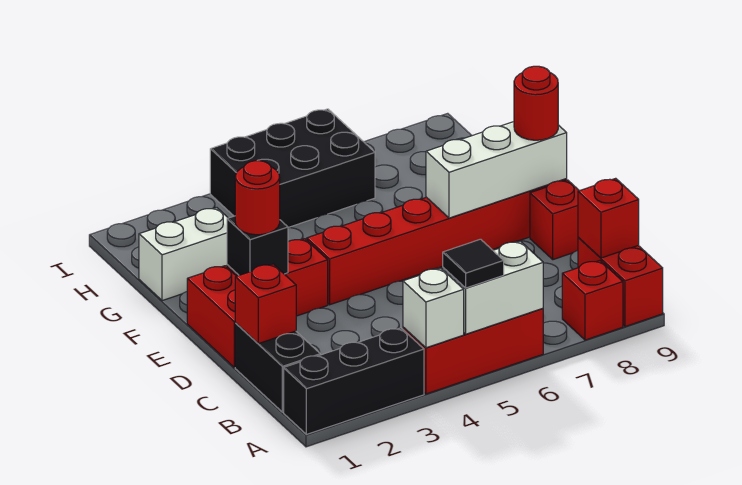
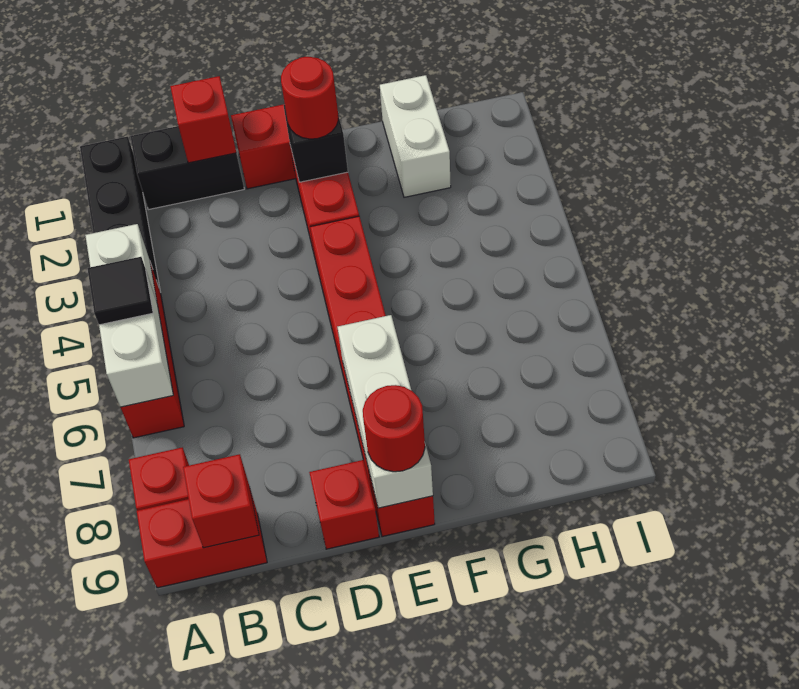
black brick H4:I6 level 1 -> none

